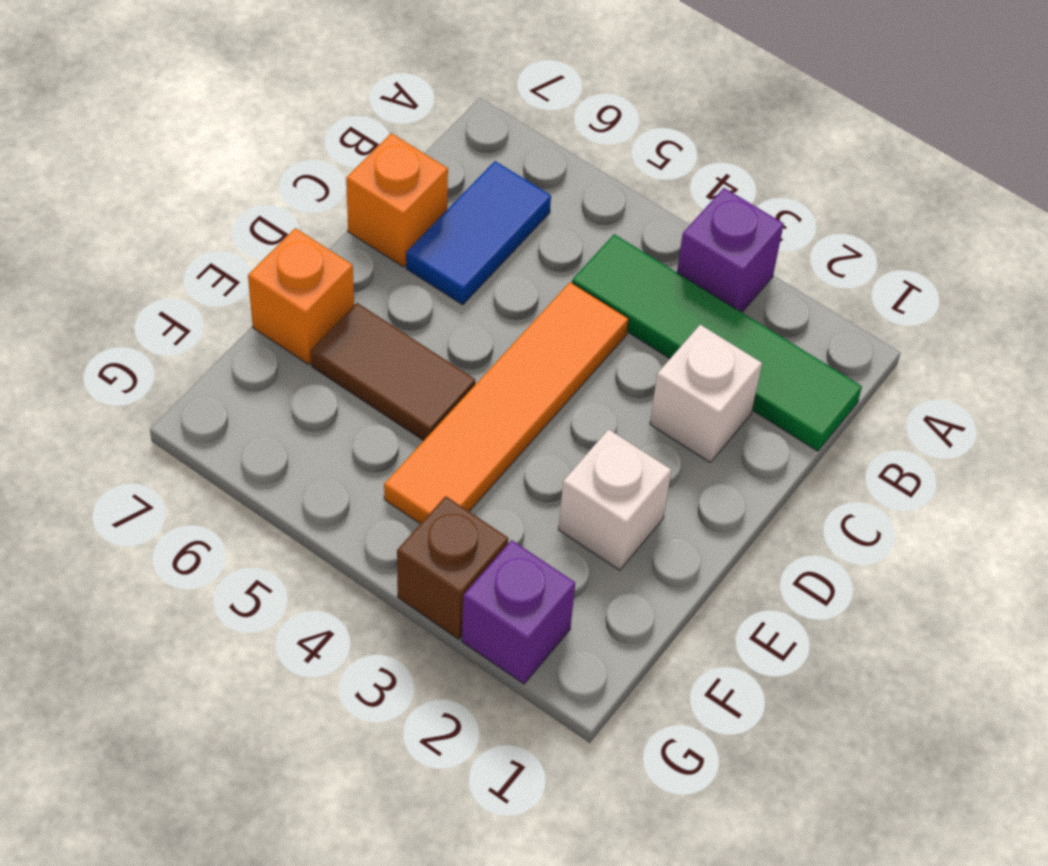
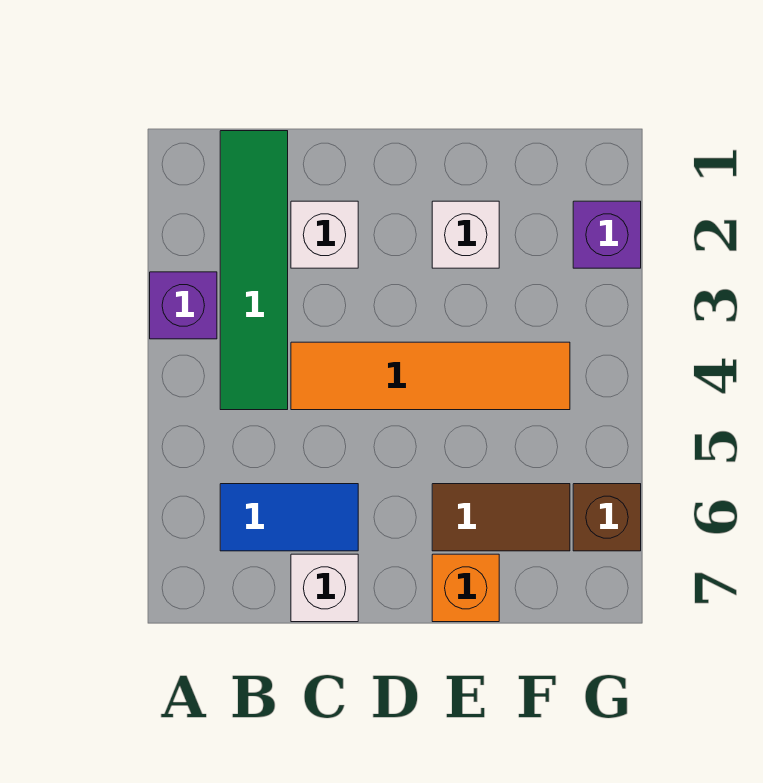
orange brick C7 level 1 -> white brick C7 level 1
brown tile E5:E6 level 1 -> brown tile E6:F6 level 1
brown brick G3 level 1 -> brown brick G6 level 1

